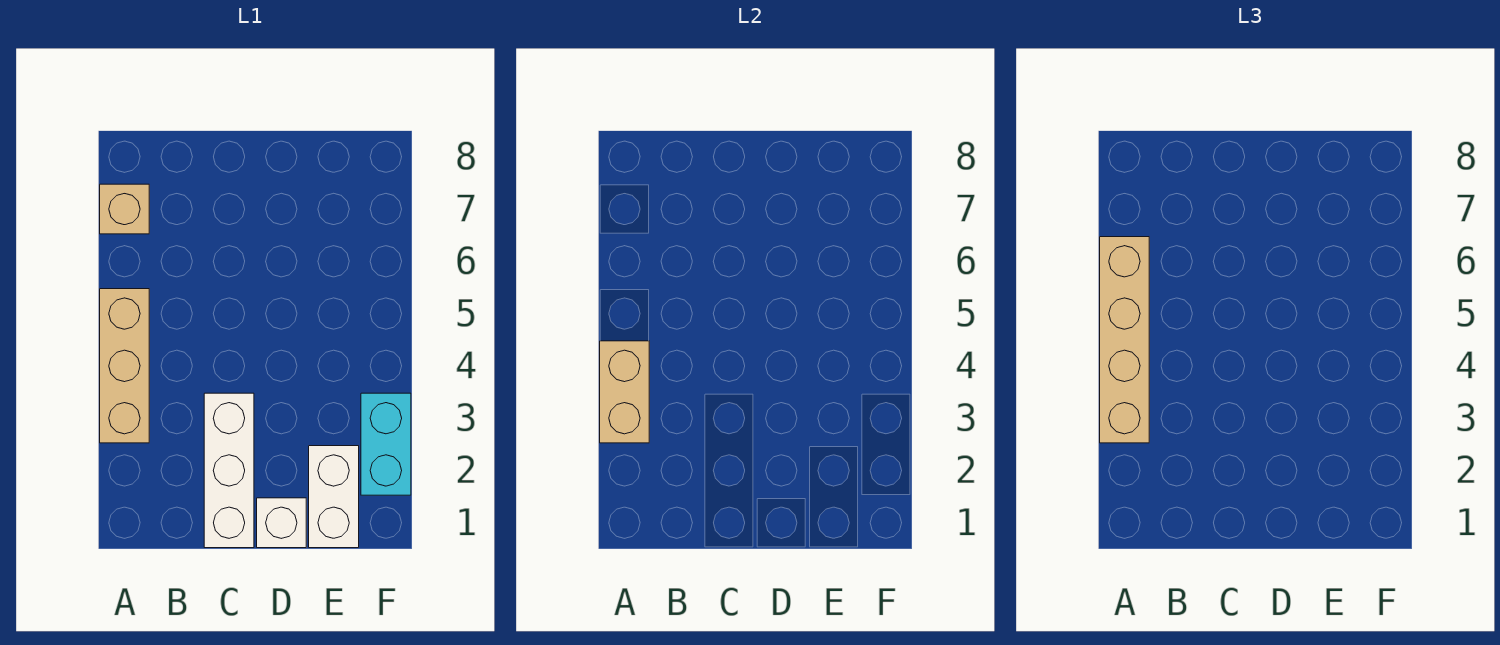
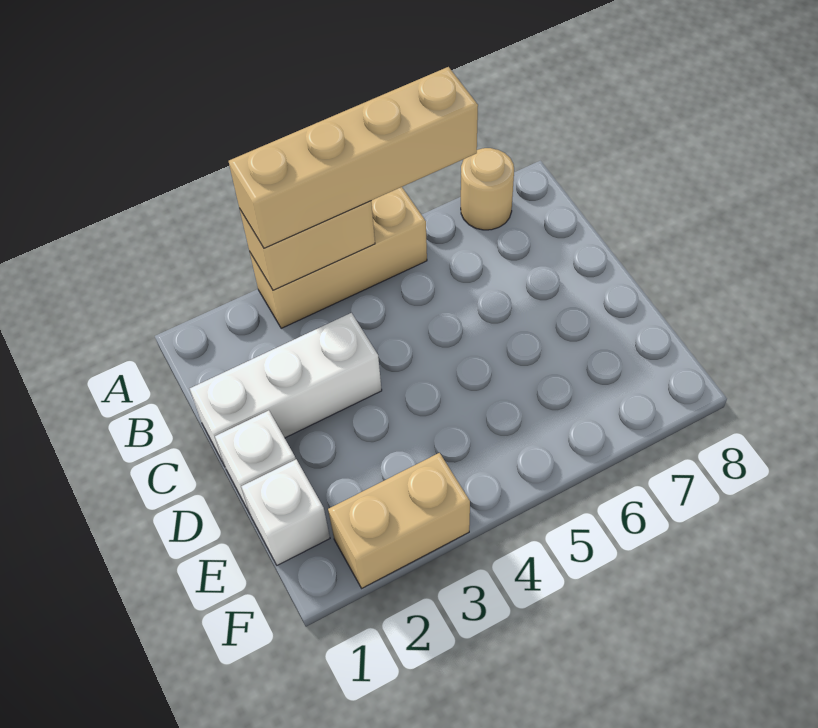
tan brick A7 level 1 -> tan round brick A7 level 1
white brick E1:E2 level 1 -> white brick E1 level 1
cyan brick F2:F3 level 1 -> tan brick F2:F3 level 1

